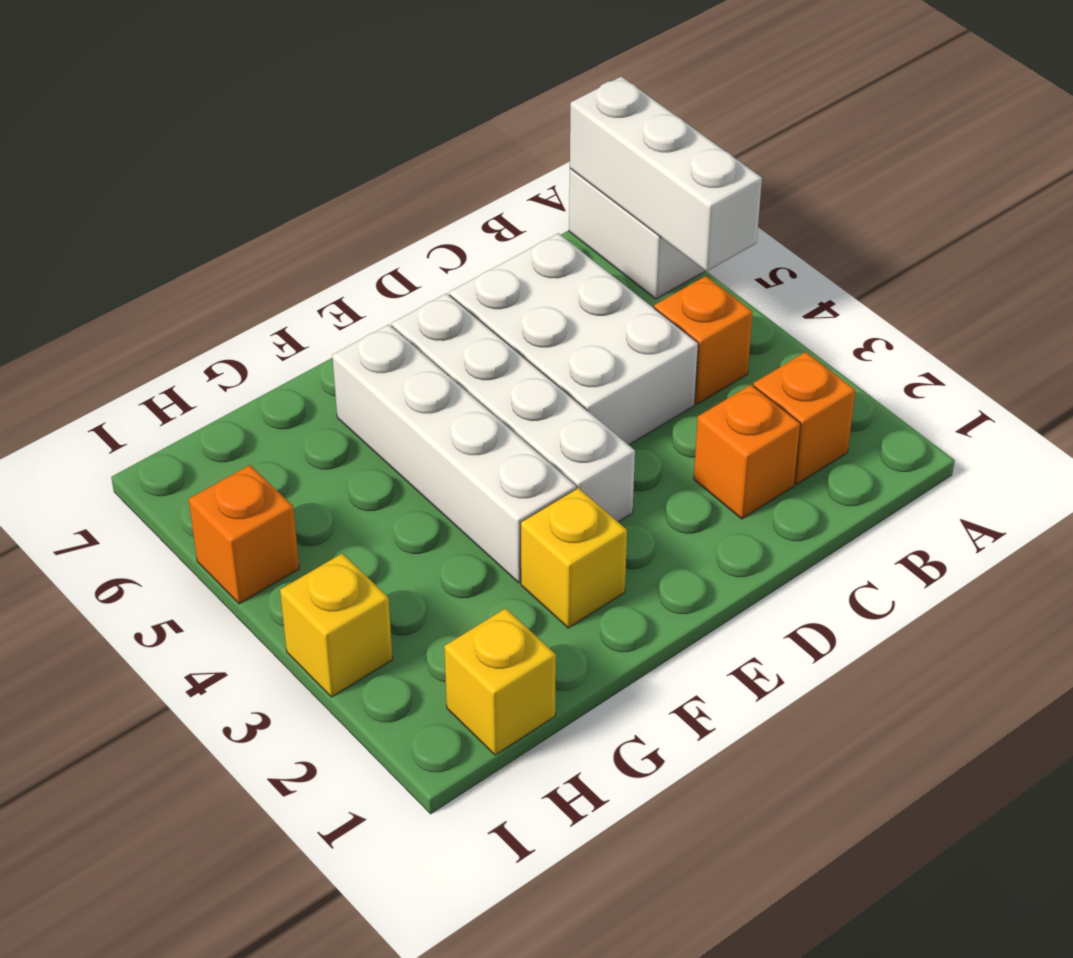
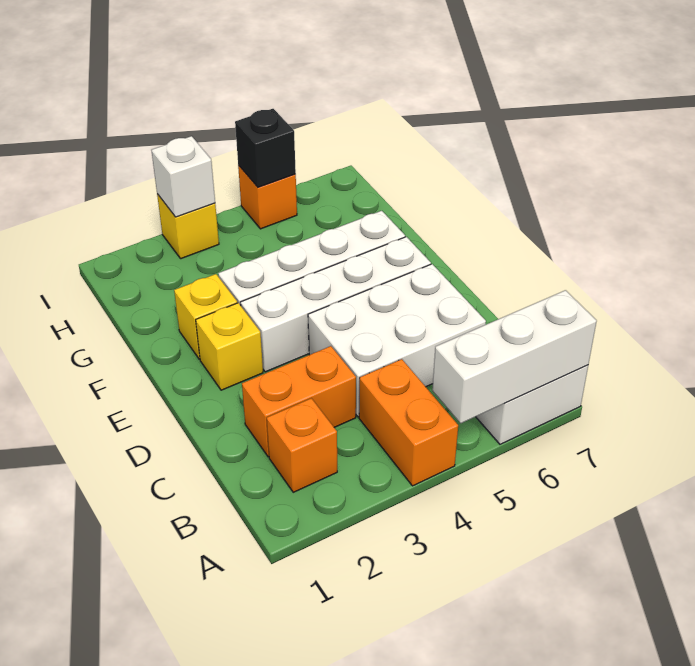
orange brick B4 level 1 -> orange brick A4:B4 level 1
orange brick C2 level 1 -> orange brick C2:C3 level 1
yellow brick H1 level 1 -> yellow brick E2 level 1
none -> white brick I3 level 2
none -> black brick I5 level 2

